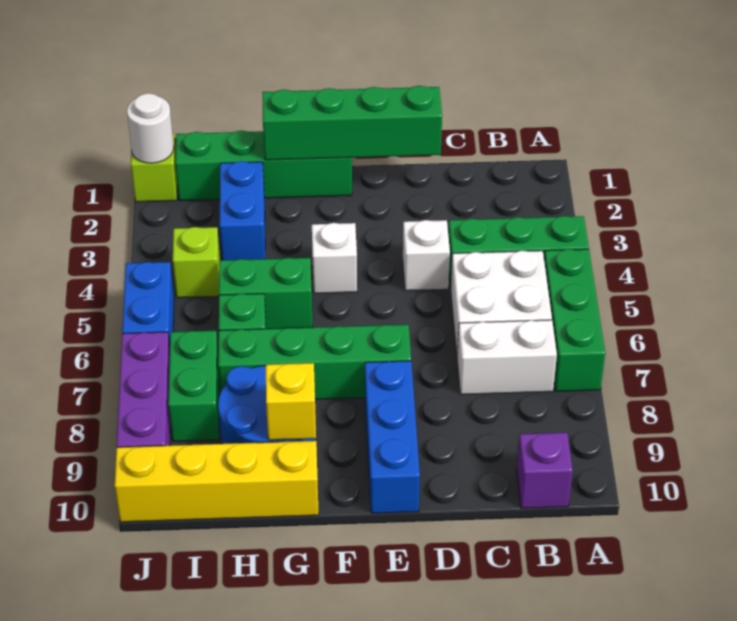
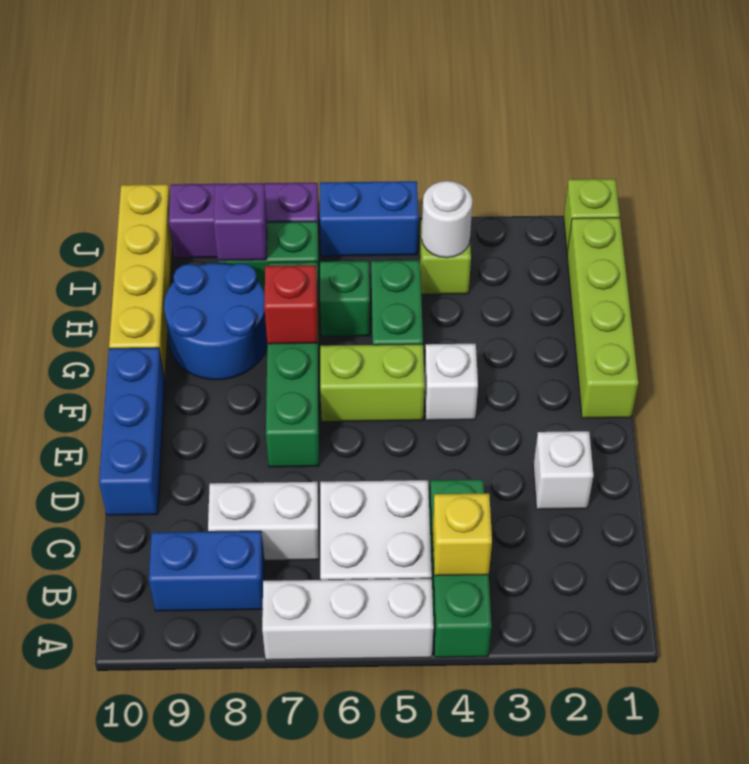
green brick A5:A7 level 1 -> white brick A5:A7 level 1
white brick B7:C7 level 1 -> white brick C7:C8 level 1
purple brick B10 level 1 -> purple brick I8 level 2
green brick D1:G1 level 2 -> none
white brick D4 level 1 -> white brick D2 level 1
blue brick E8:E10 level 1 -> blue brick D10:F10 level 1
green brick F1:I1 level 1 -> lime brick F1:I1 level 1
none -> lime brick F5:F6 level 1
none -> red brick G7 level 2
yellow brick G9 level 2 -> yellow brick B4 level 2
blue brick H2:H3 level 1 -> blue brick B8:B9 level 1
white round brick J1 level 2 -> white round brick I4 level 2

